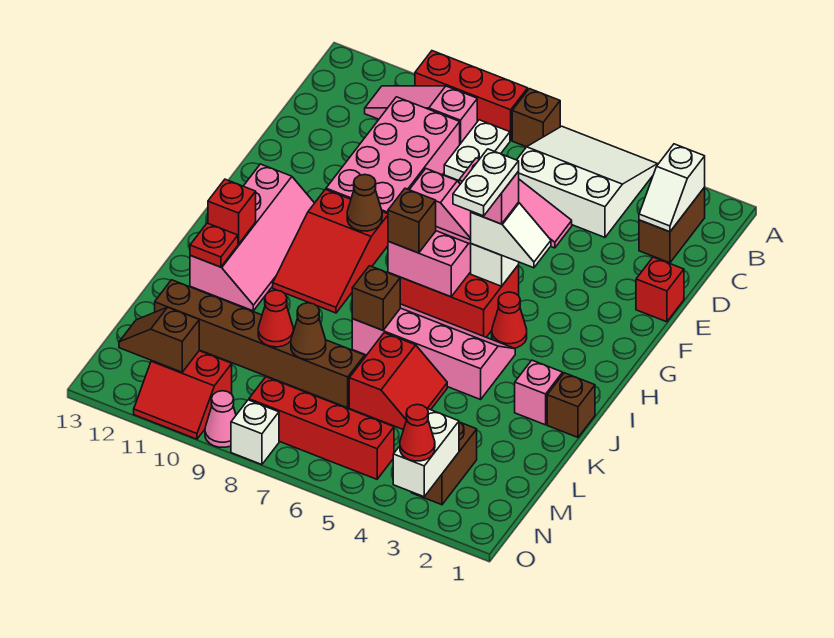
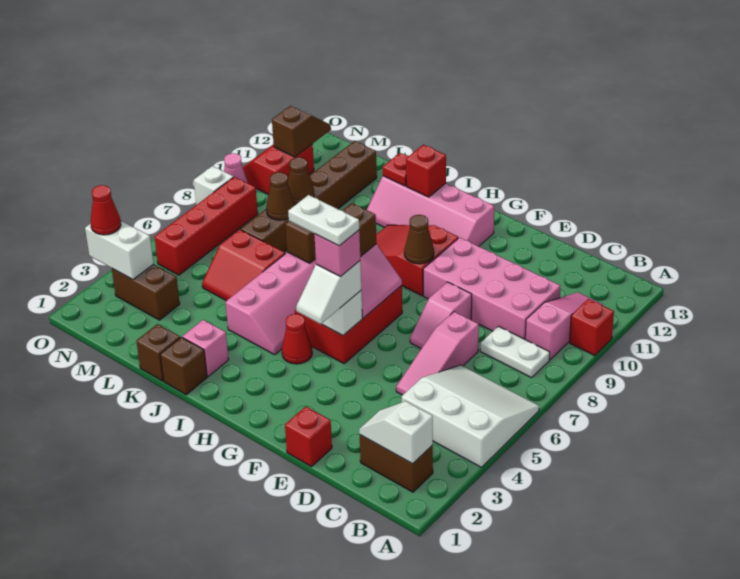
white slope A4:C6 level 1 top C -> white slope A4:C6 level 1 top 4
brown brick A7 level 1 -> brown brick K1 level 1
red brick A8:A10 level 1 -> red brick A10 level 1
red cone L9 level 2 -> brown cone L9 level 2

